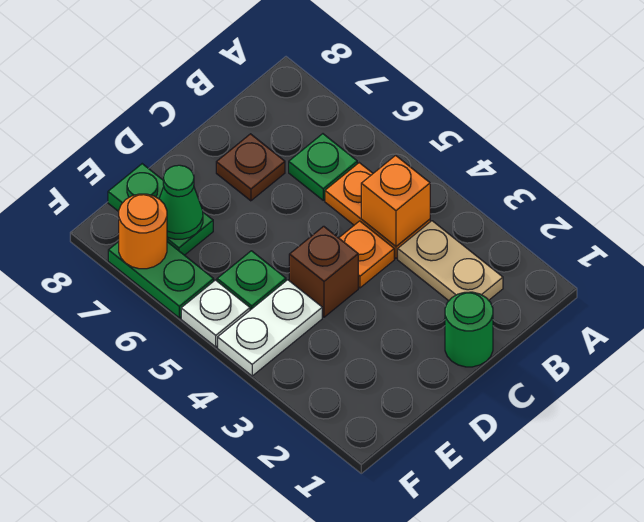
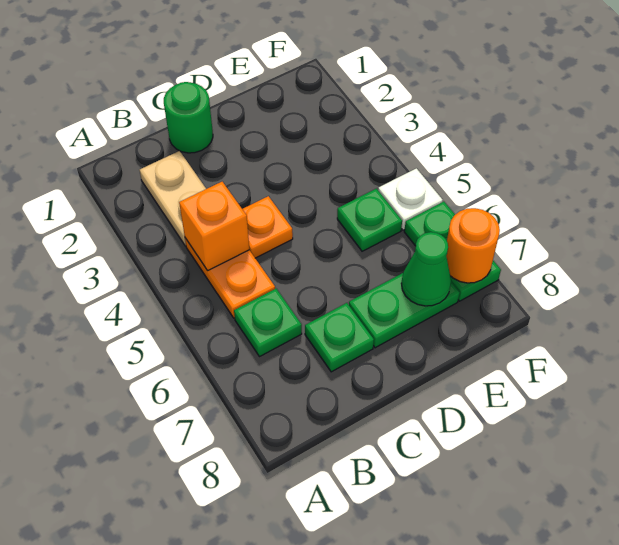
brown plate C7 level 1 -> green plate C7 level 1
brown brick D4 level 1 -> none
white plate E4:F4 level 1 -> none
green plate E7:E8 level 1 -> green plate D7:E7 level 1

